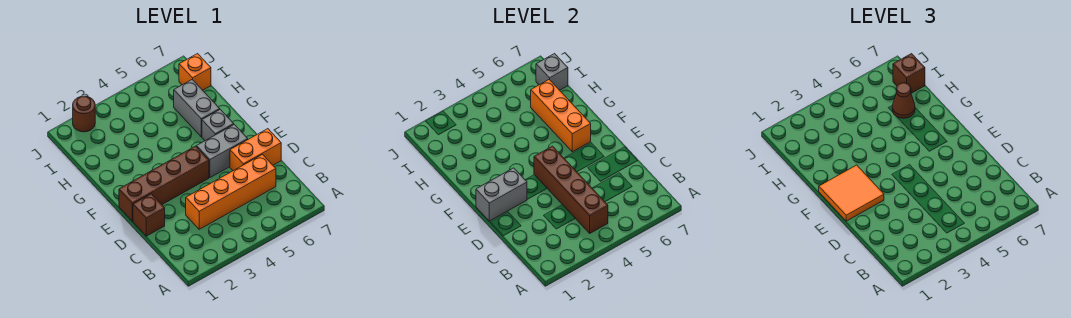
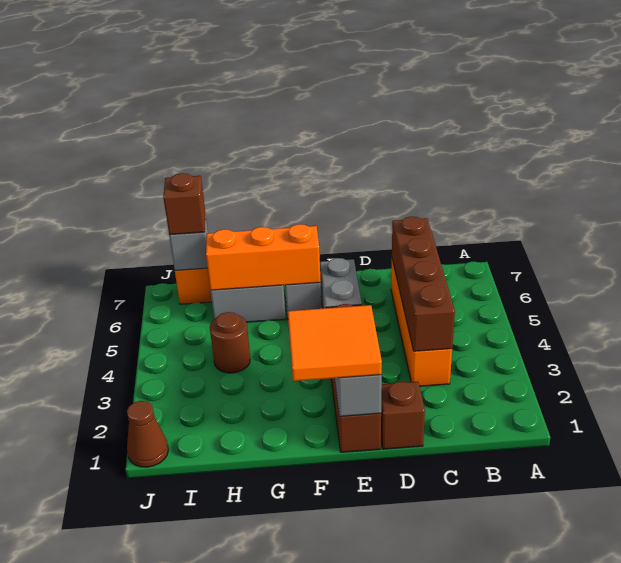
brown brick B4:E4 level 2 -> brown brick C3:C6 level 2
orange brick D6:D7 level 1 -> none
brown cone H6 level 3 -> brown cone J1 level 1
brown round brick J2 level 1 -> brown round brick H4 level 1

